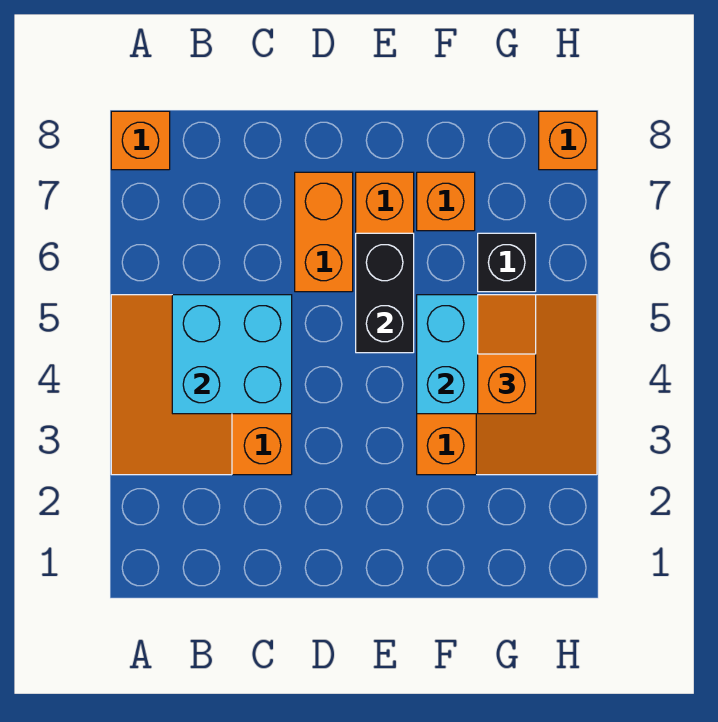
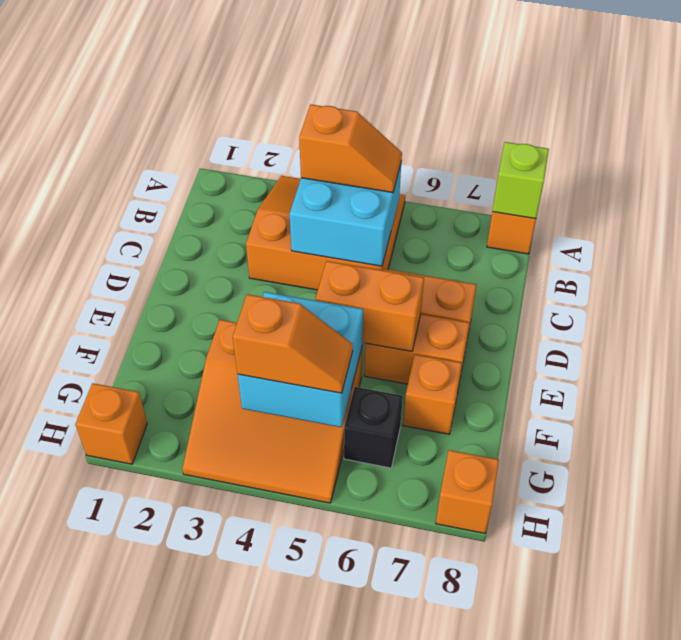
none -> lime brick A8 level 2
none -> orange slope B4:B5 level 3 top 4
black brick E5:E6 level 2 -> orange brick E5:E6 level 2
none -> orange brick H1 level 1

